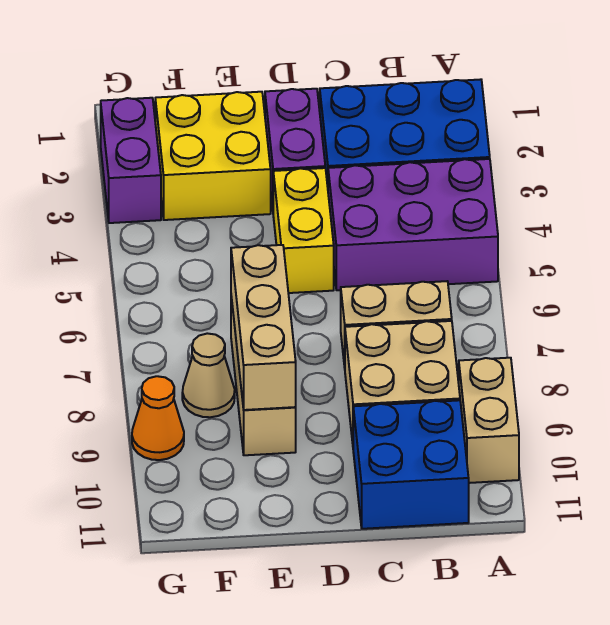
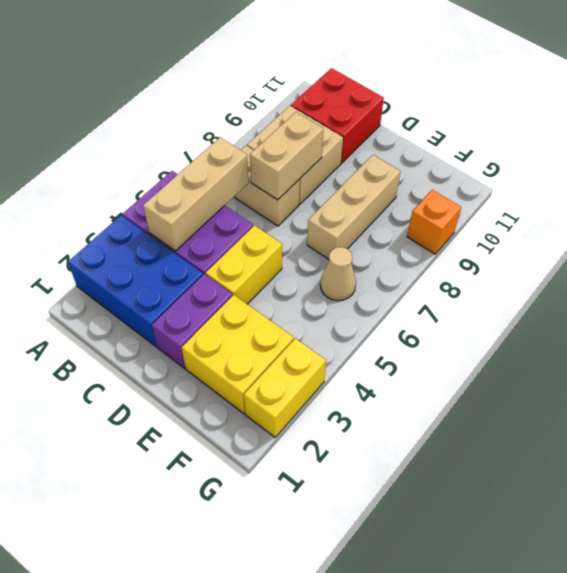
tan brick A9:A10 level 1 -> tan brick C7:C8 level 2
blue brick B10:C11 level 1 -> red brick B10:C11 level 1
tan brick E7:E9 level 2 -> tan brick B4:B6 level 2
tan cone F8 level 1 -> tan cone F6 level 1
purple brick G2:G3 level 1 -> yellow brick G2:G3 level 1
orange cone G9 level 1 -> orange brick G9 level 1

